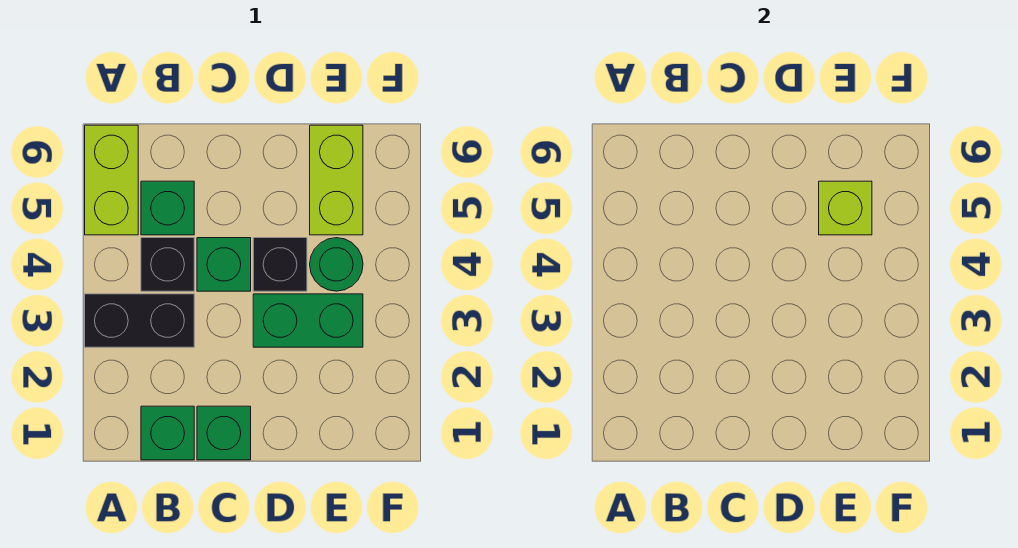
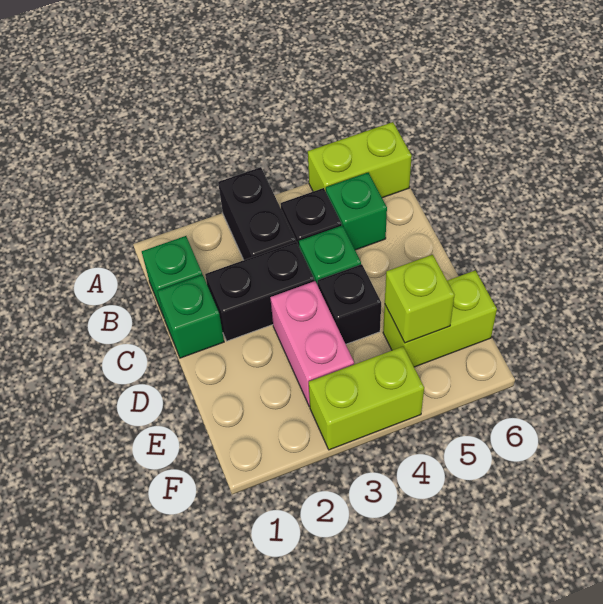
none -> black brick C2:C3 level 1
green brick D3:E3 level 1 -> pink brick D3:E3 level 1
green round brick E4 level 1 -> none
none -> lime brick F3:F4 level 1

